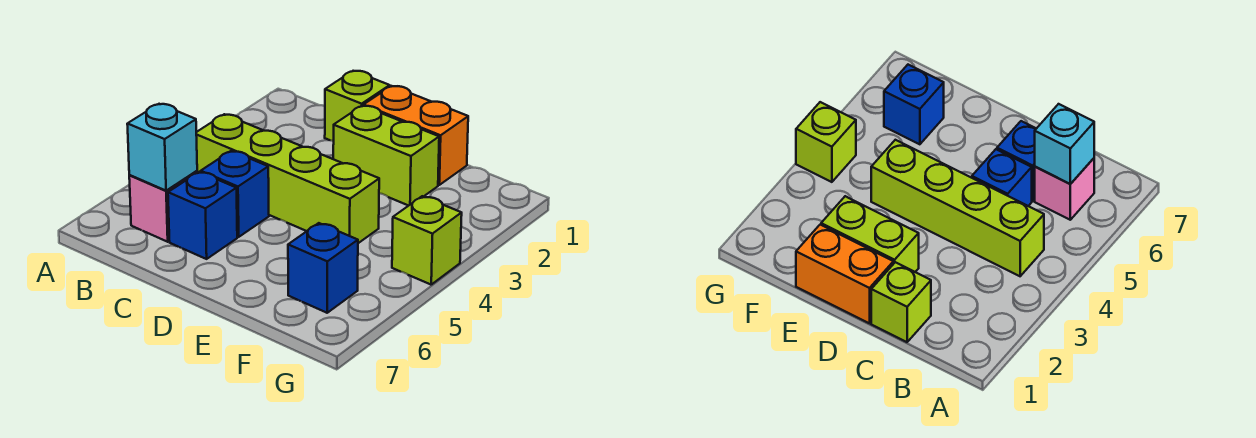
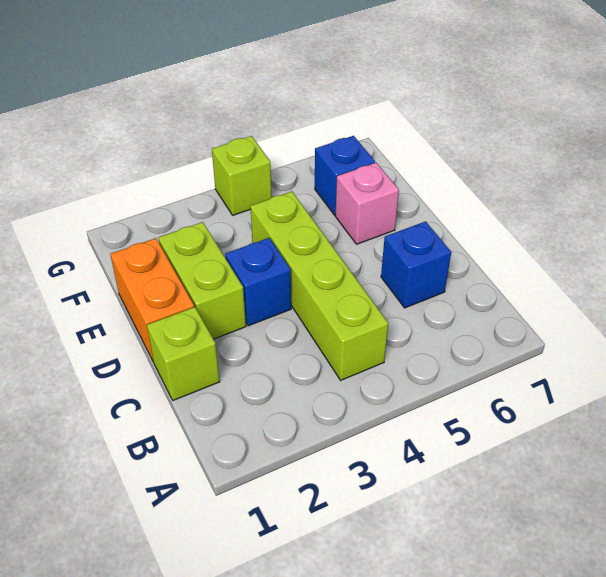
pink brick B6 level 1 -> pink brick E6 level 1
cyan brick B6 level 2 -> none
blue brick C5 level 1 -> blue brick D3 level 1

